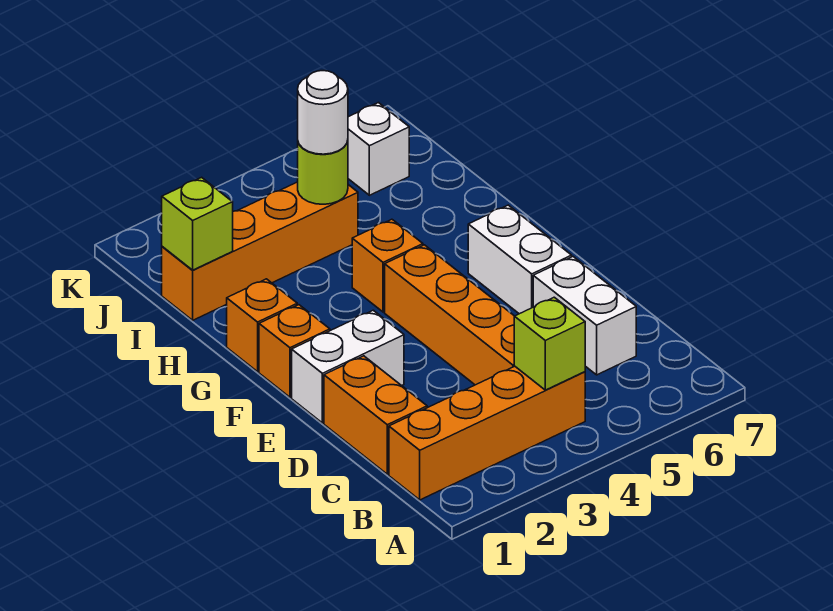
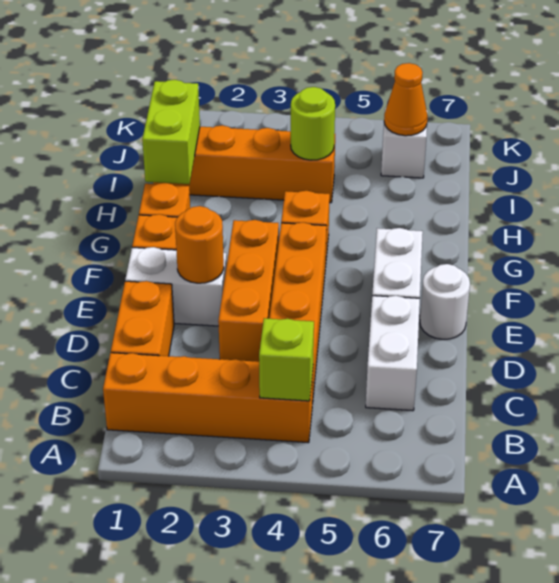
none -> orange brick D3:F3 level 1
none -> orange round brick E2 level 2
lime brick I1 level 2 -> lime brick H1:I1 level 2
white round brick I4 level 3 -> white round brick E7 level 1
none -> orange cone J6 level 2

